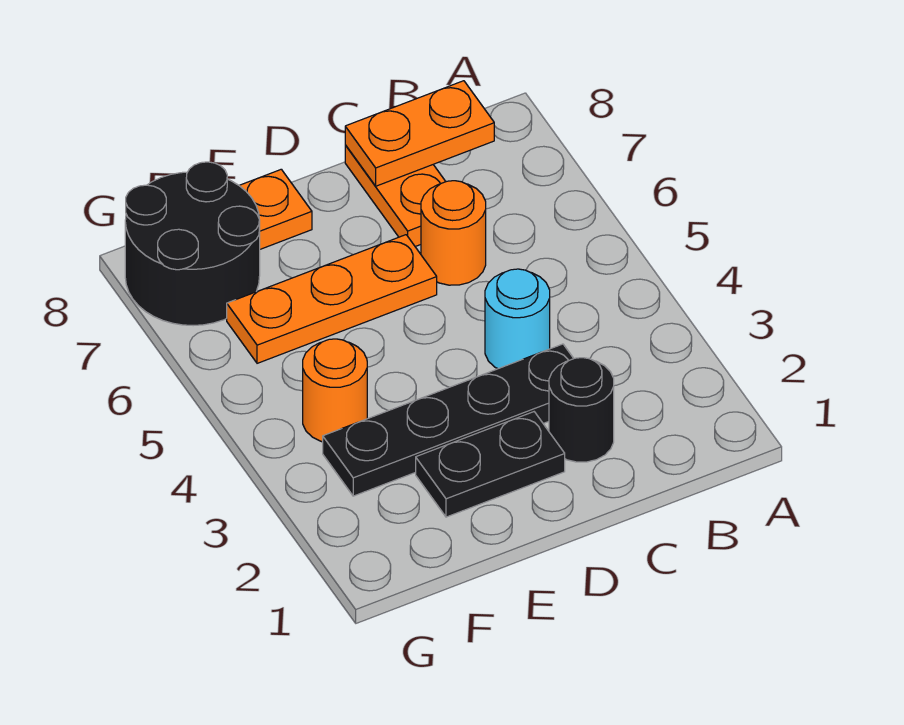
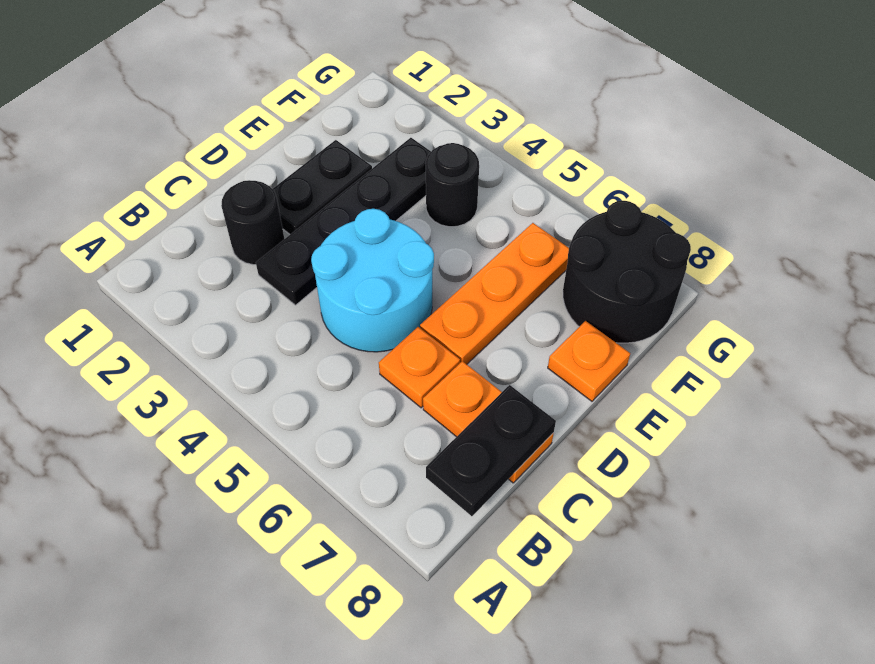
orange plate B8:C8 level 2 -> black plate B8:C8 level 2
cyan round brick C4 level 1 -> cyan round brick C4:D5 level 1
orange round brick C6 level 1 -> orange plate C6 level 1
orange round brick F4 level 1 -> black round brick F4 level 1

